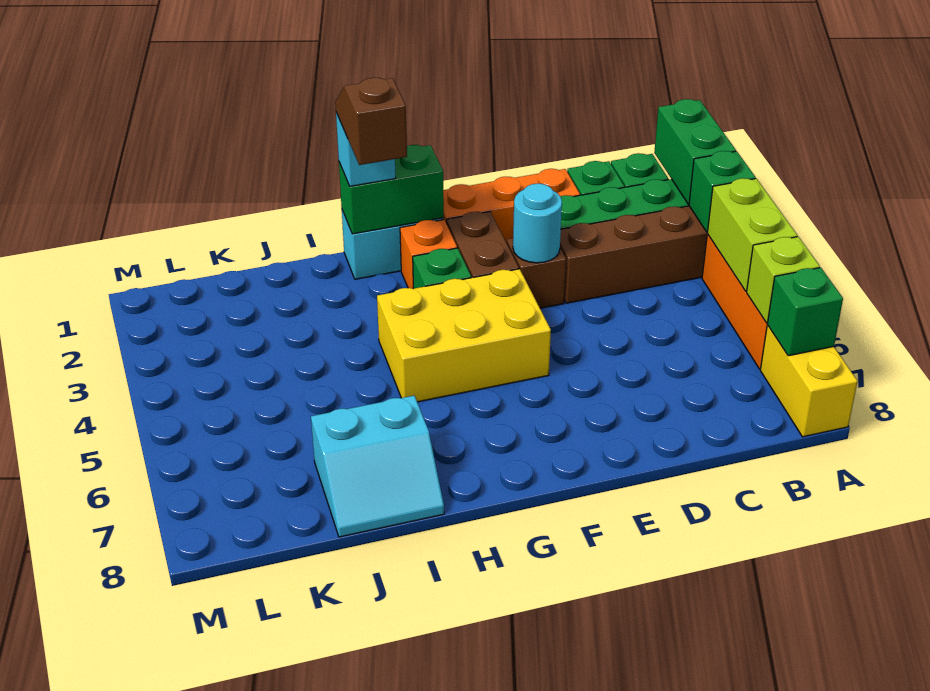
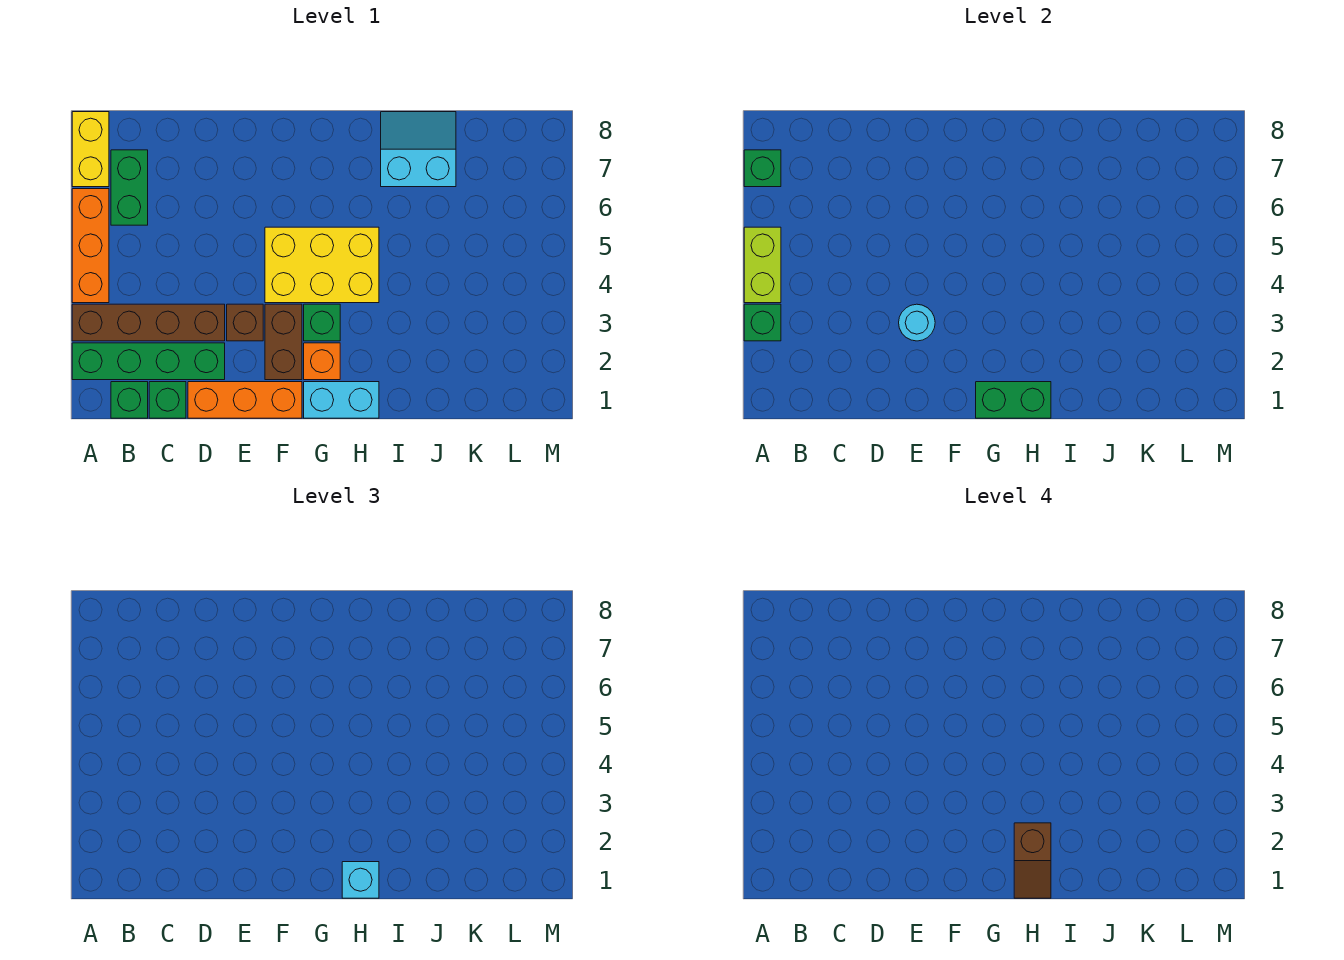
green brick A1:A2 level 2 -> green brick B6:B7 level 1
lime brick A6 level 2 -> none

